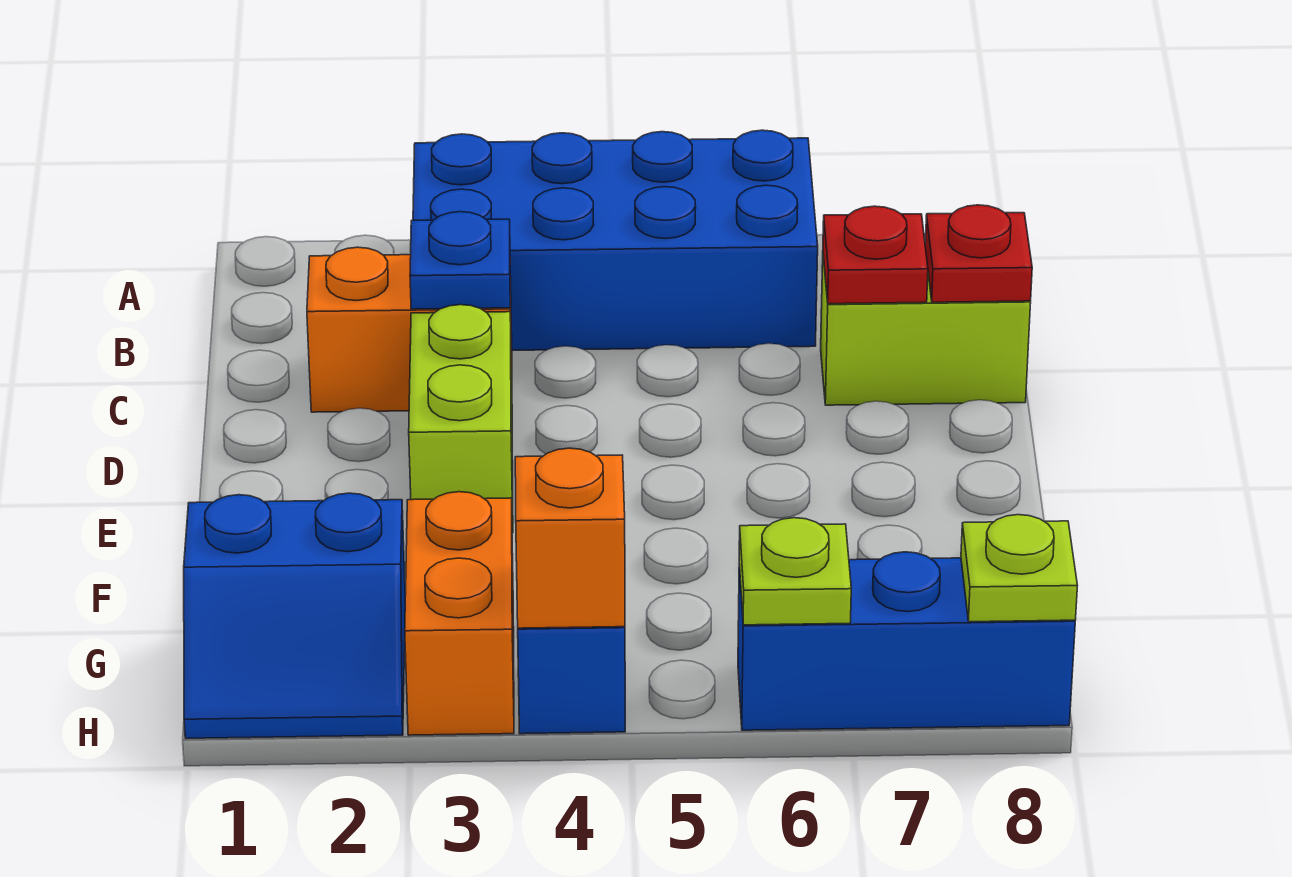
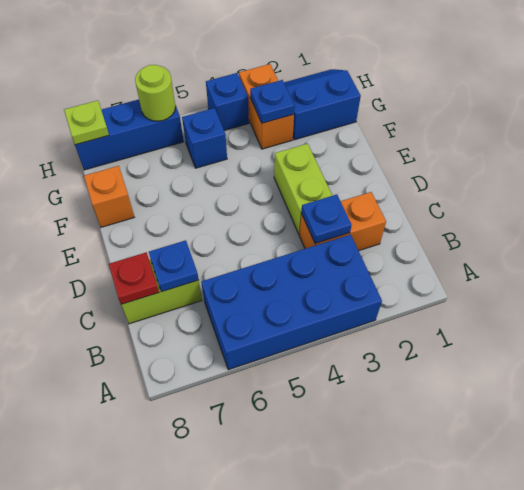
red plate C7 level 2 -> blue plate C7 level 2
none -> blue plate G3 level 2
none -> blue brick G5 level 1
orange brick H4 level 2 -> orange brick F8 level 1
lime plate H6 level 2 -> lime round brick H6 level 2

